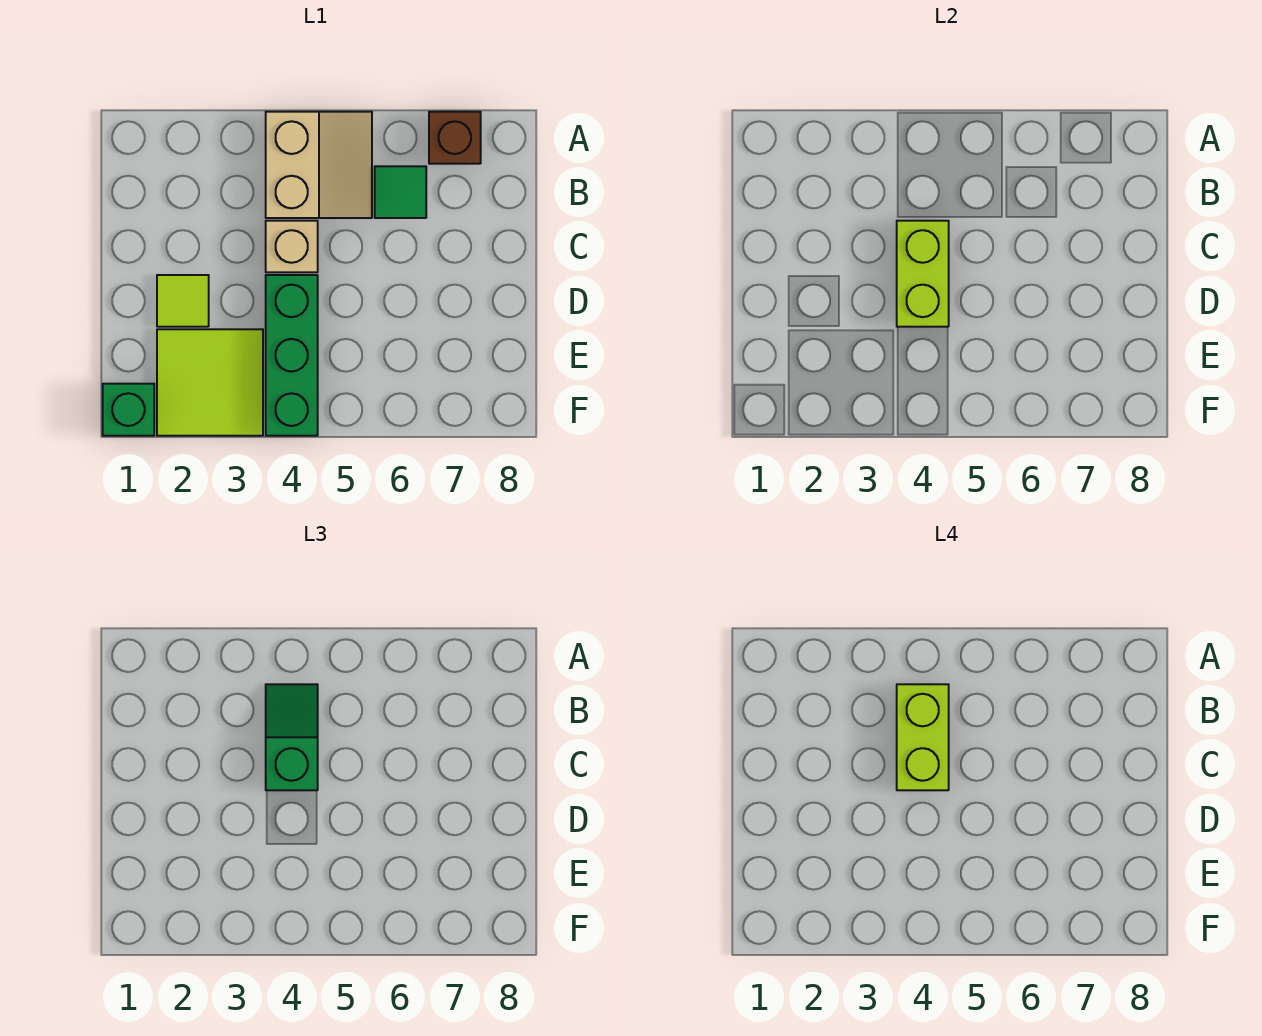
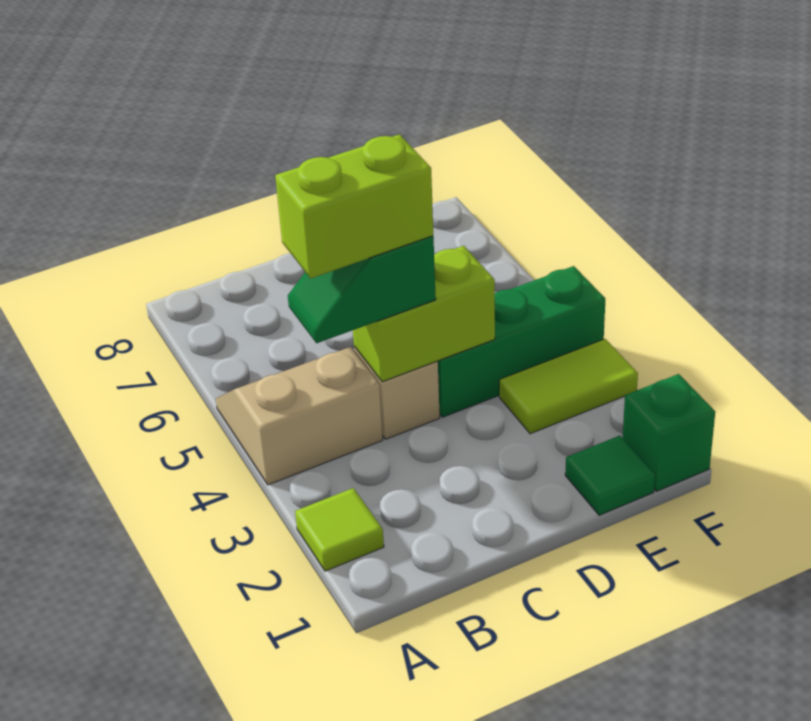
brown brick A7 level 1 -> none
green tile B6 level 1 -> green tile E1 level 1
lime tile D2 level 1 -> lime tile A2 level 1
lime tile E2:F3 level 1 -> lime tile E3:F3 level 1

